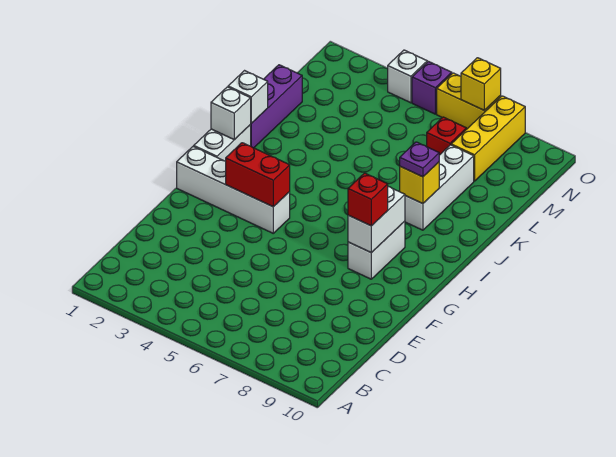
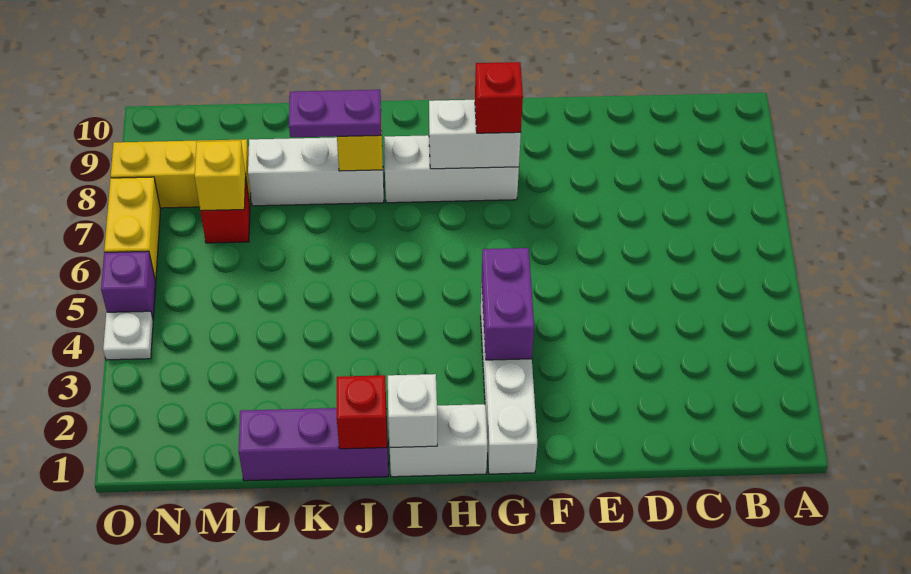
red brick G3:G4 level 2 -> purple brick G3:G4 level 2
white brick G8:H8 level 1 -> white brick G8:I8 level 1
white brick J1 level 2 -> red brick J1 level 2
purple plate J8 level 3 -> purple plate J8:K8 level 3
white brick O4 level 1 -> white plate O4 level 1
yellow brick O7 level 2 -> yellow brick M7 level 2

